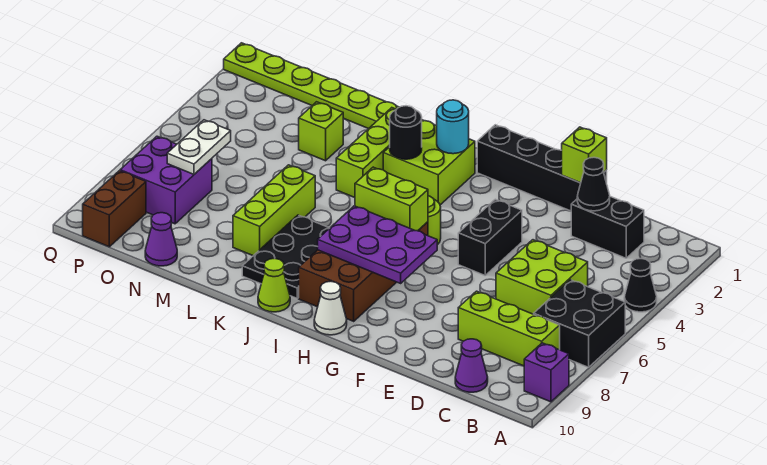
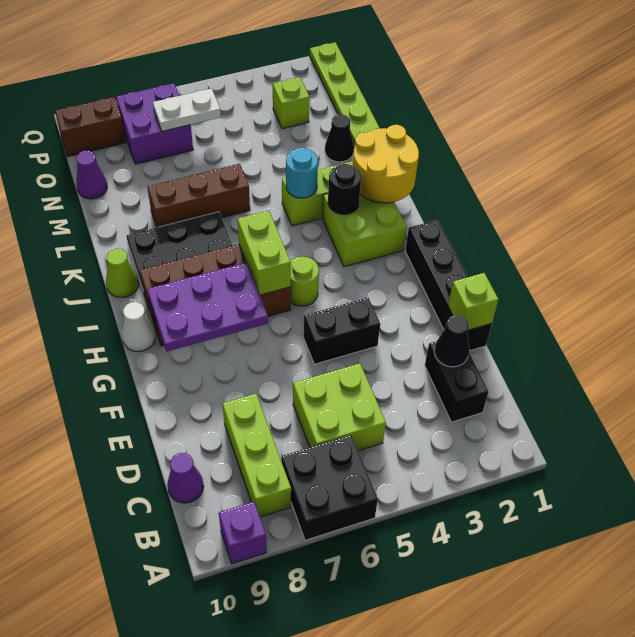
black cone A4 level 1 -> black cone M2 level 1
purple plate G7:I8 level 2 -> purple plate G7:H9 level 2
cyan round brick I2 level 2 -> cyan round brick K4 level 2
none -> yellow round brick J1:K2 level 2
lime brick L6:L8 level 1 -> brown brick L6:L8 level 1
lime brick M3 level 1 -> lime brick O3 level 1

